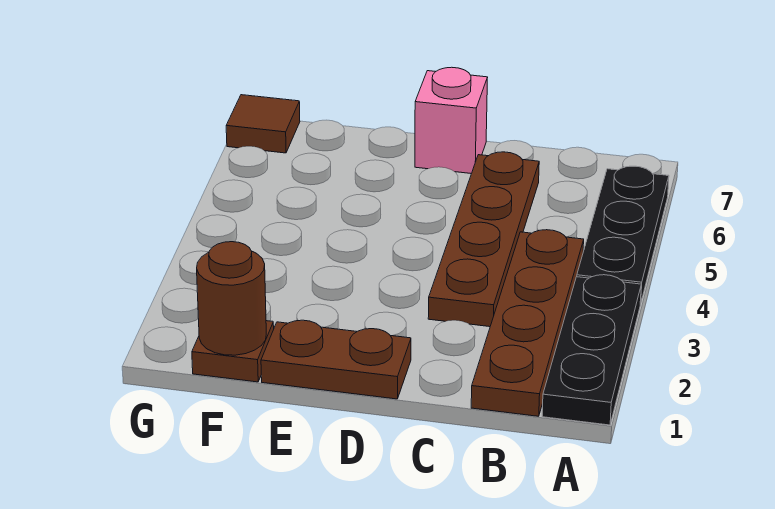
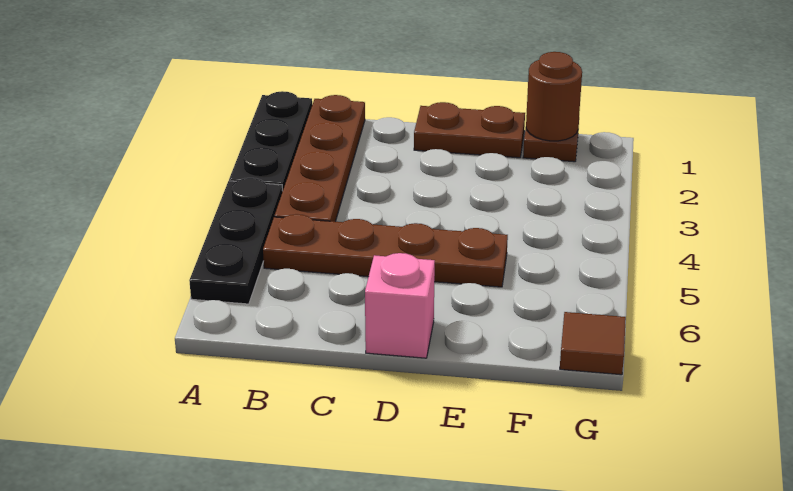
brown plate C3:C6 level 1 -> brown plate B5:E5 level 1

